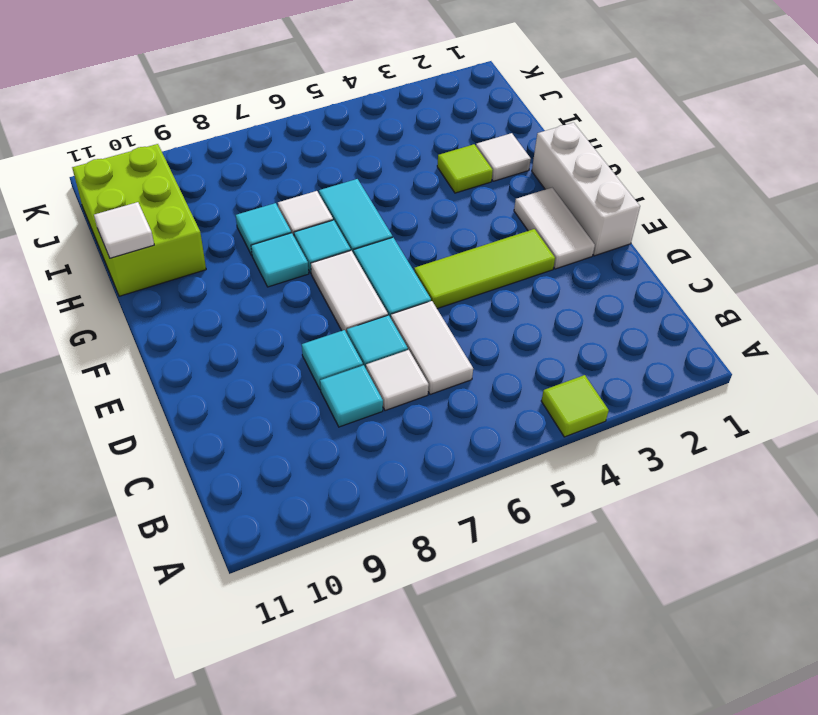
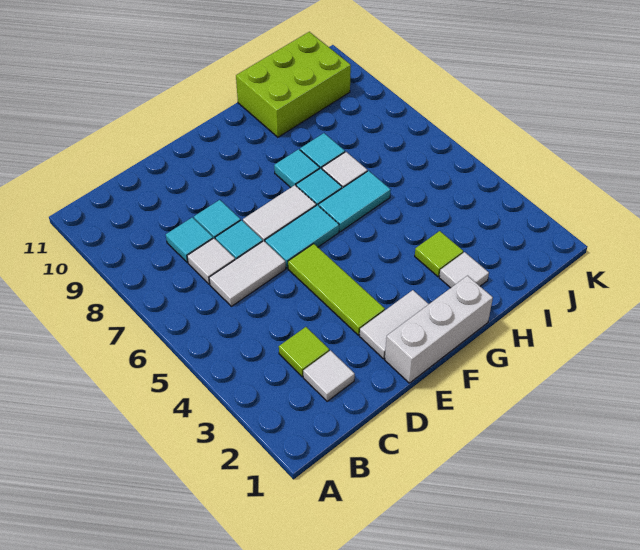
lime tile A4 level 1 -> lime tile C3 level 1
white tile H11 level 2 -> white tile C2 level 1

